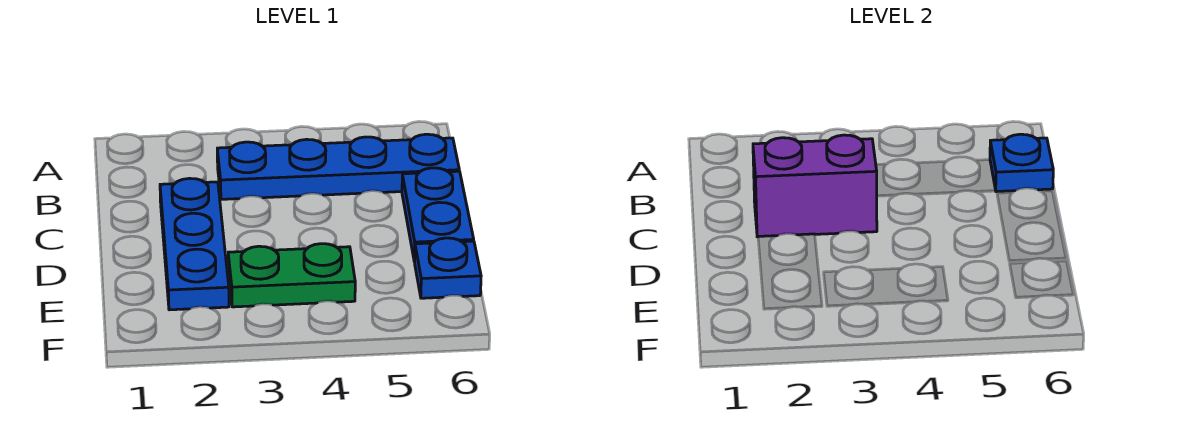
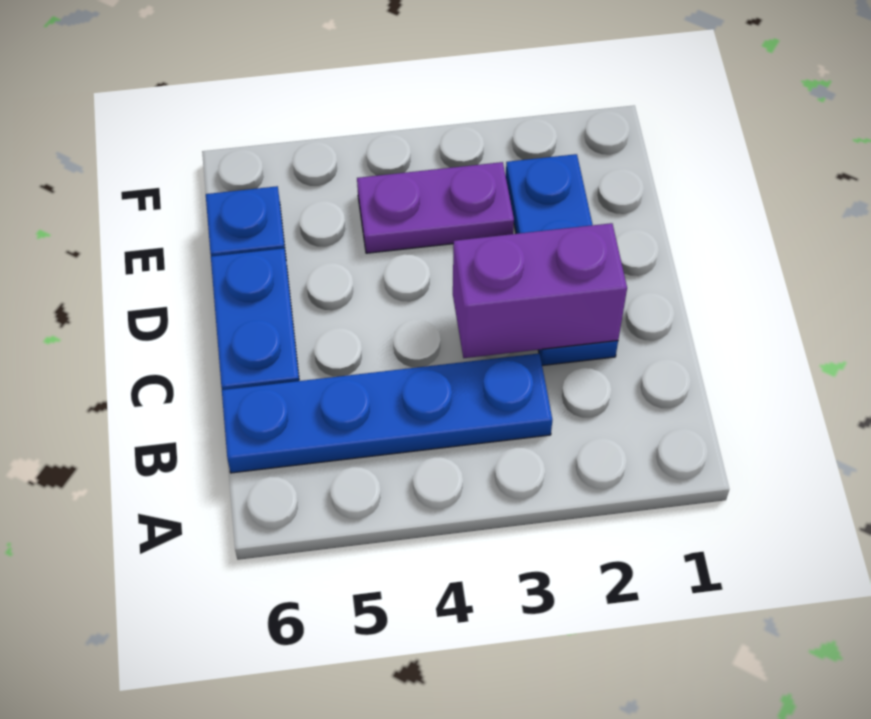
blue plate B6 level 2 -> none
green plate E3:E4 level 1 -> purple plate E3:E4 level 1

